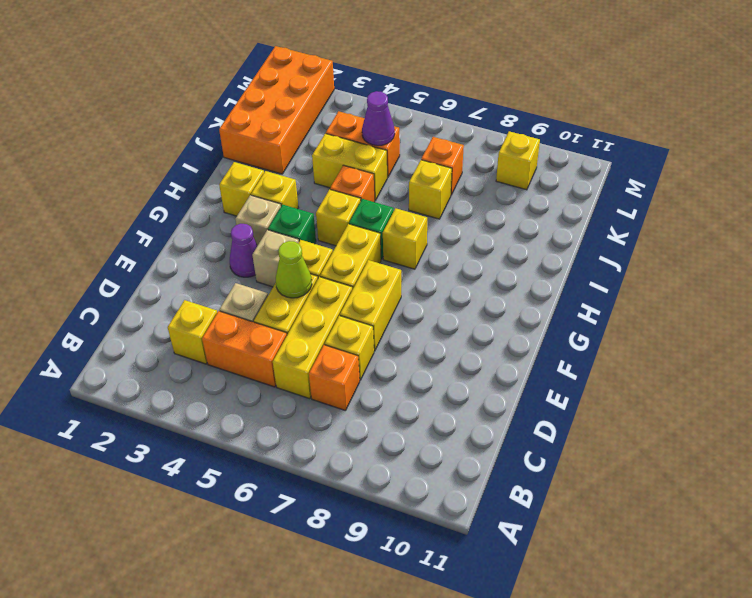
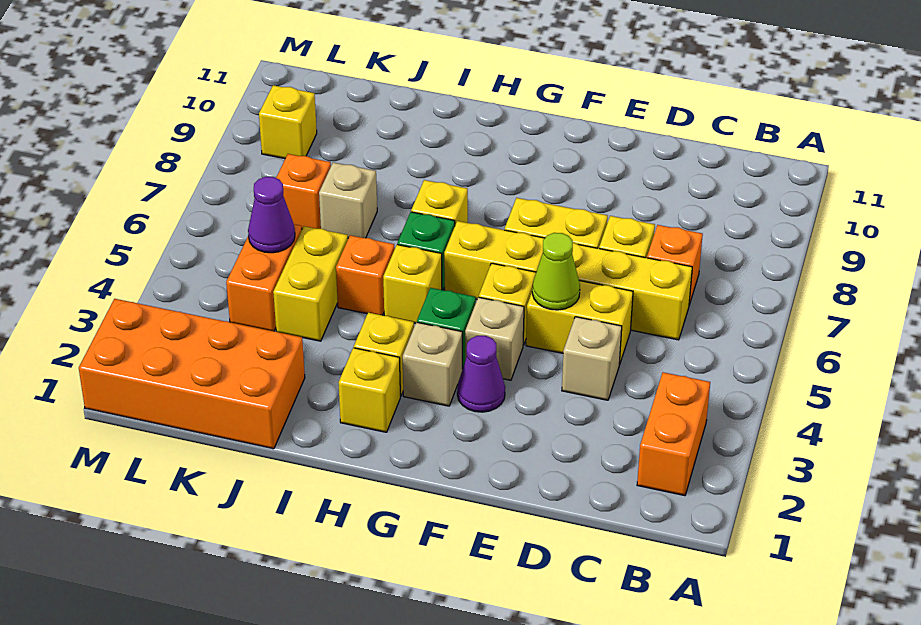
yellow brick C3 level 1 -> none
orange brick C4:C5 level 1 -> orange brick B2:B3 level 1
yellow brick J7 level 1 -> tan brick J7 level 1

